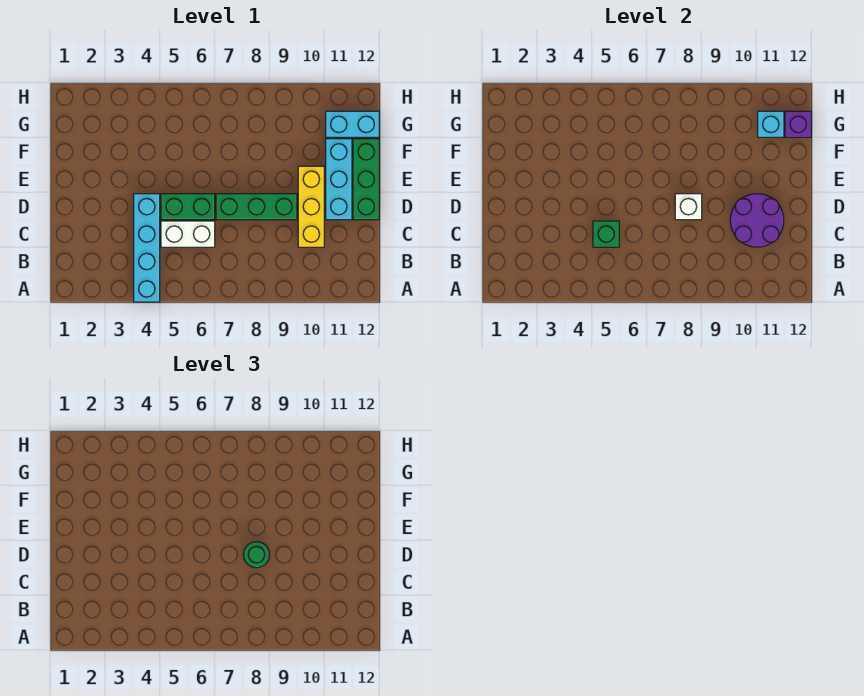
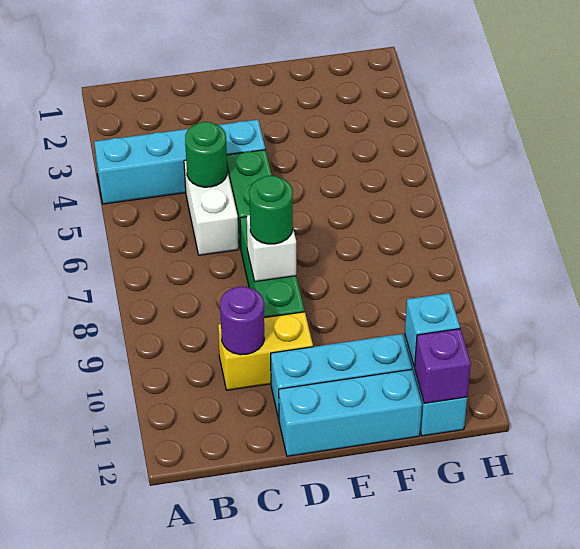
green brick C5 level 2 -> green round brick C5 level 2
yellow brick C10:E10 level 1 -> yellow brick C10:D10 level 1
purple round brick C10:D11 level 2 -> purple round brick C10 level 2
green brick D12:F12 level 1 -> cyan brick D12:F12 level 1

